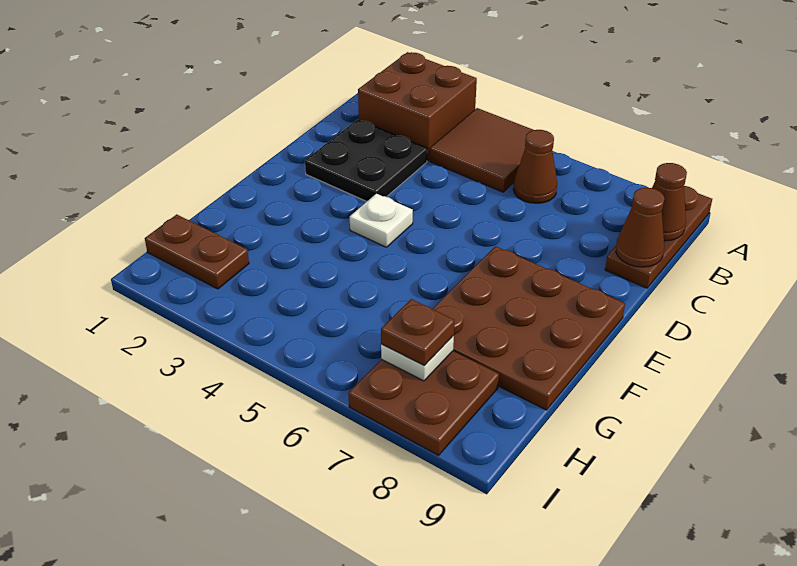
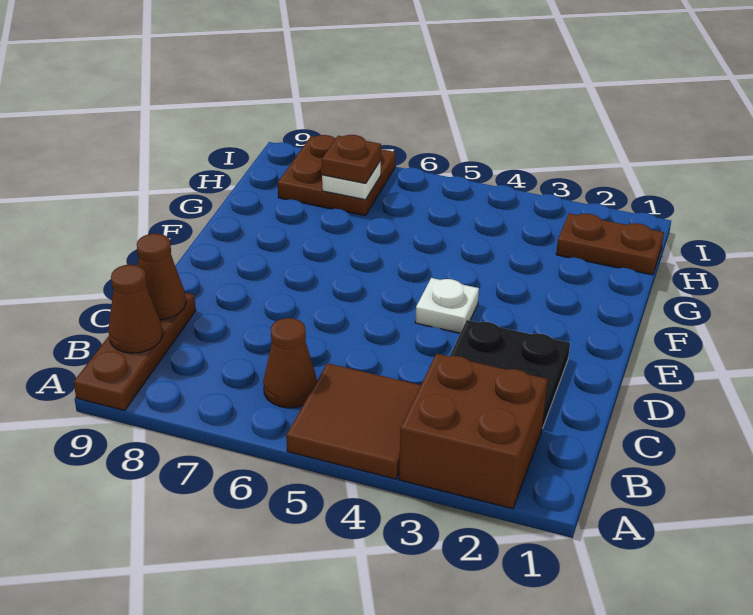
brown plate E7:G9 level 1 -> none

